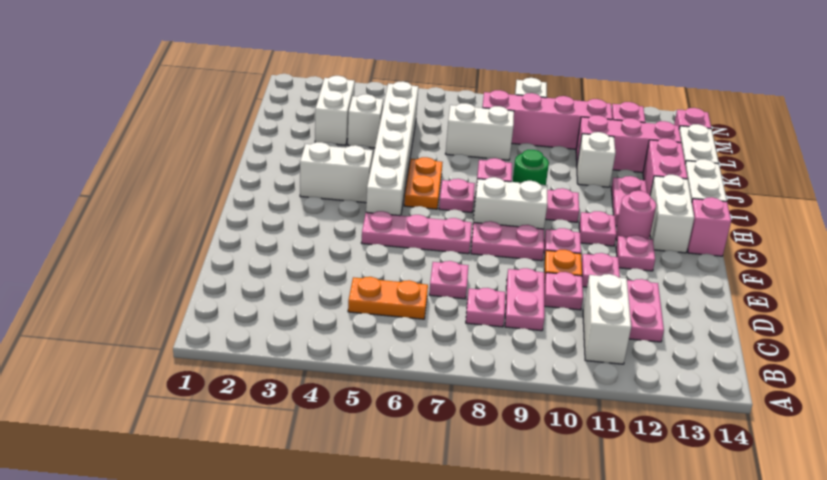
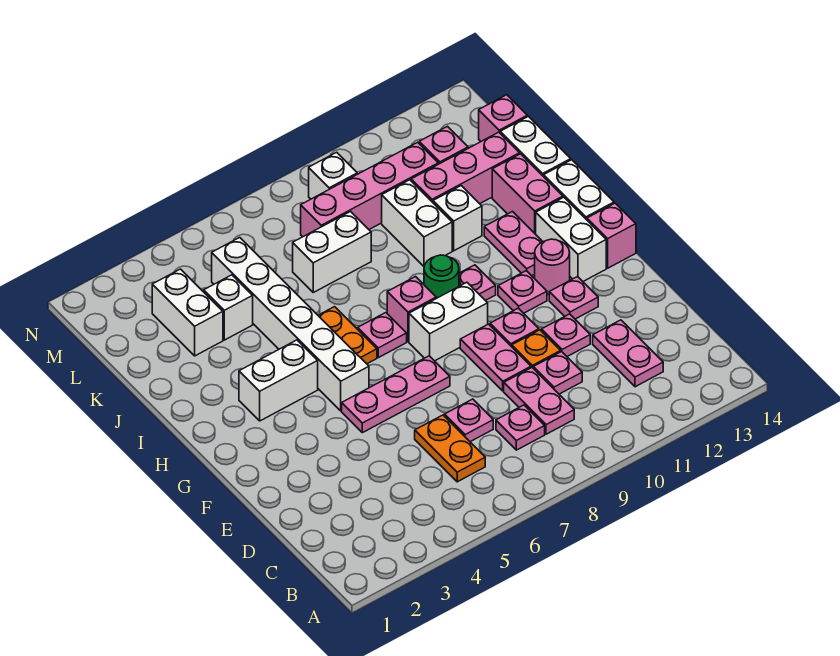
white brick B11:C11 level 1 -> white brick J10:K10 level 1
orange plate C5:C6 level 1 -> orange plate C6:D6 level 1
pink plate F8:F9 level 1 -> pink plate E9:F9 level 1

